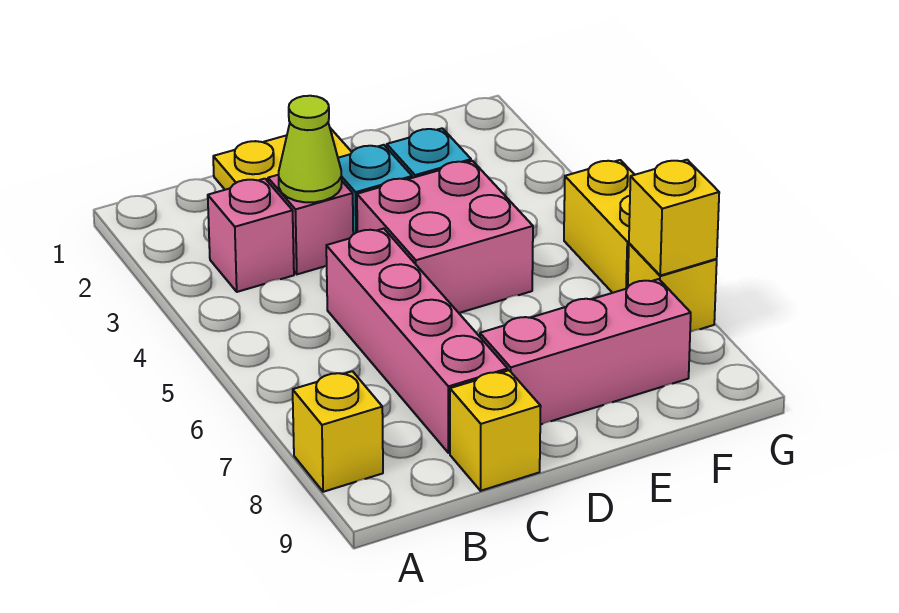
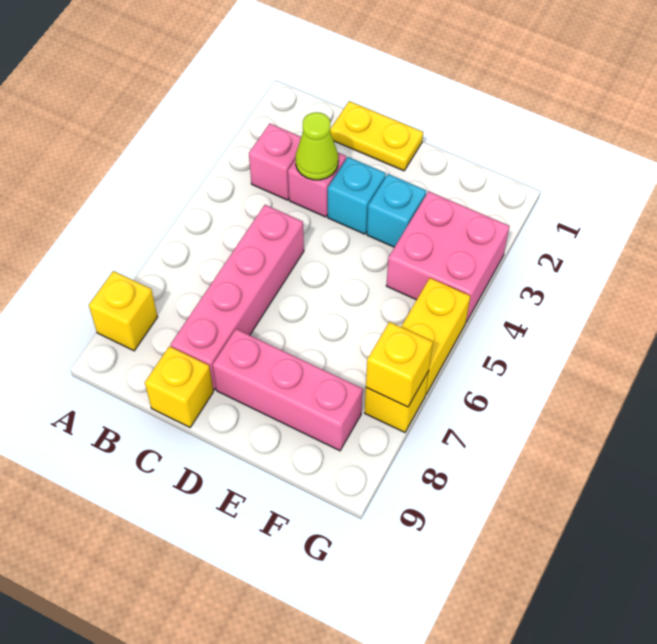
pink brick D4:E5 level 1 -> pink brick F3:G4 level 1

